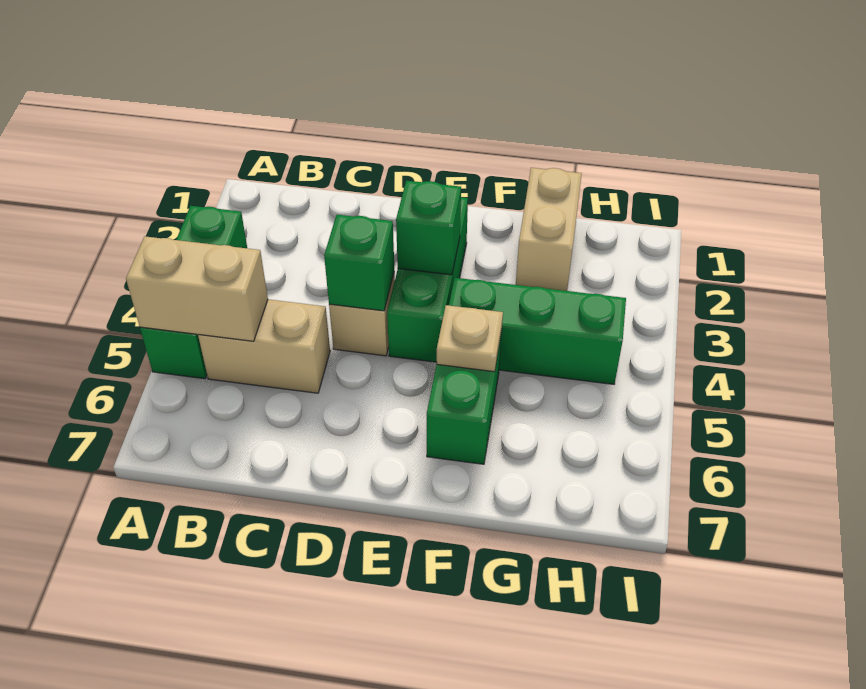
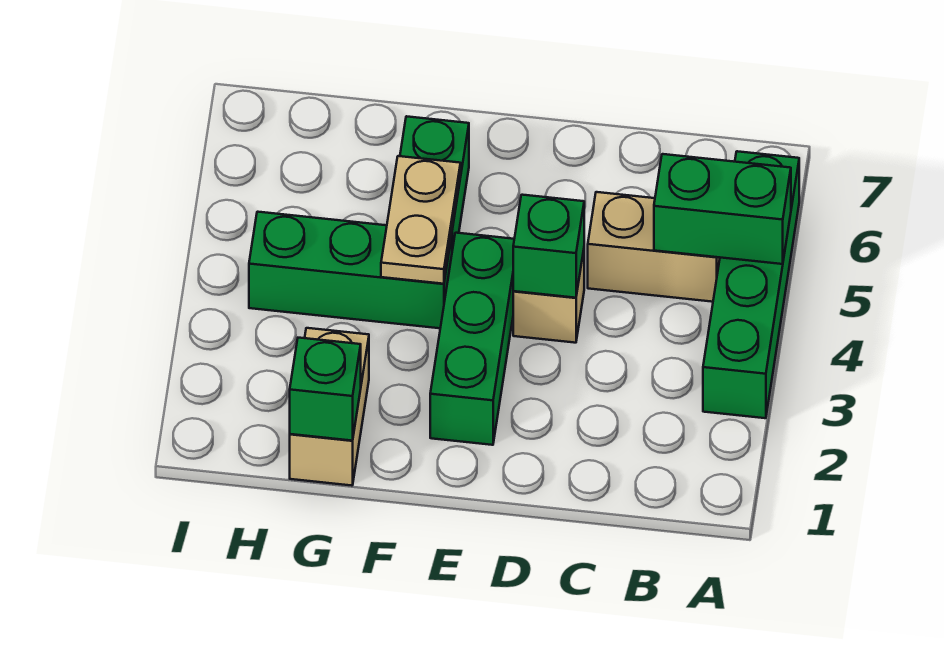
green brick A3:A5 level 1 -> green brick A3:A6 level 1
tan brick A5:B5 level 2 -> green brick A5:B5 level 2
green brick E3 level 2 -> green brick G1 level 2
tan plate F5 level 2 -> tan plate F4:F5 level 2

